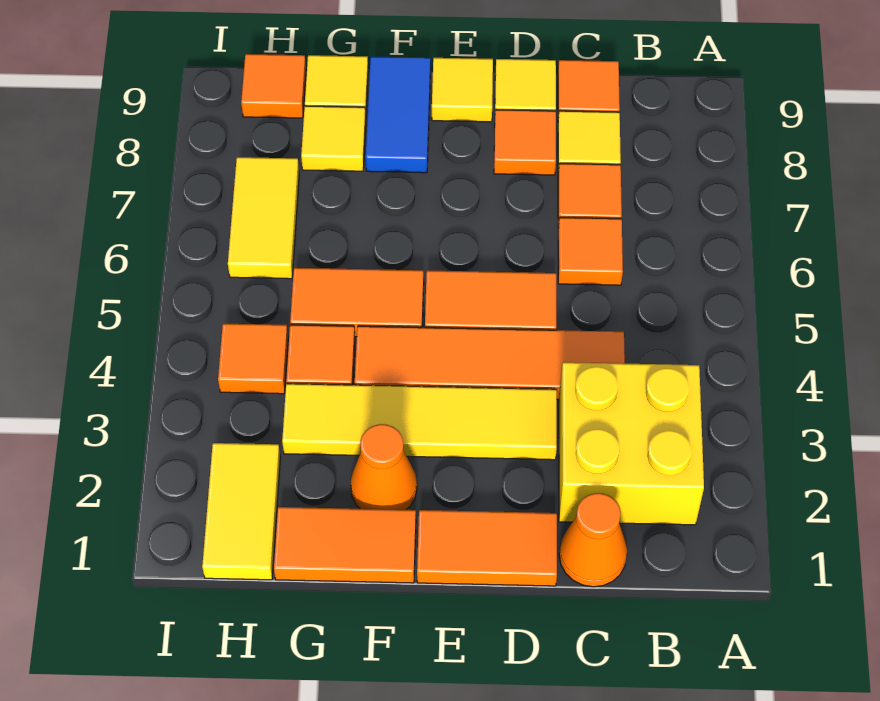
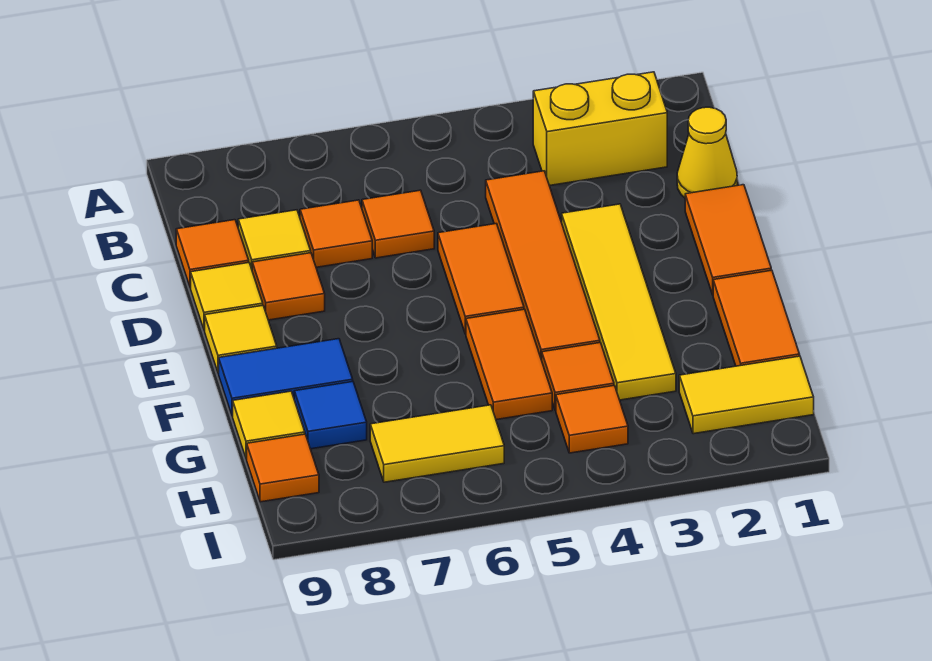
yellow brick B2:C3 level 1 -> yellow brick B2:B3 level 1
orange cone C1 level 1 -> yellow cone C1 level 1
orange cone F2 level 1 -> none
yellow tile G8 level 1 -> blue tile G8 level 1

